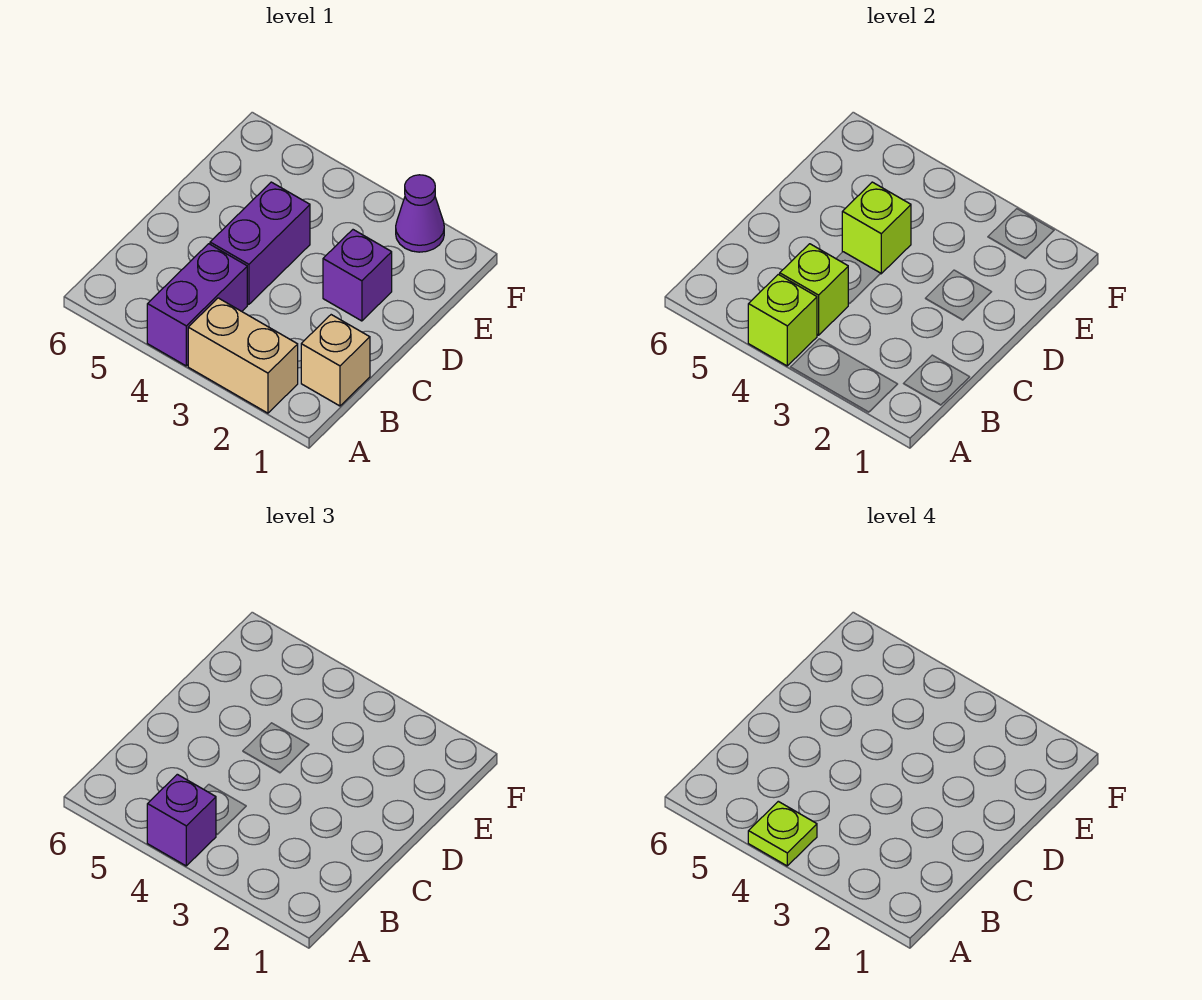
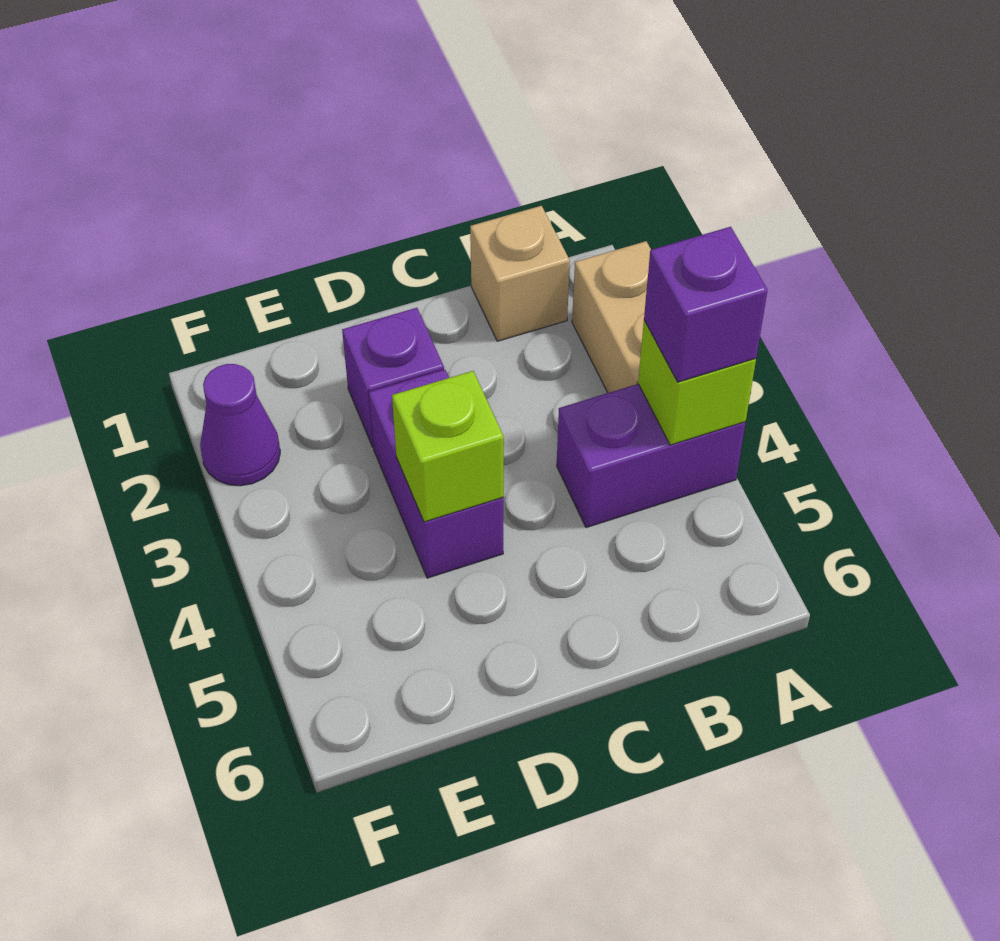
lime plate A4 level 4 -> none
lime brick B4 level 2 -> none
purple brick C4:D4 level 1 -> purple brick D3:D4 level 1

